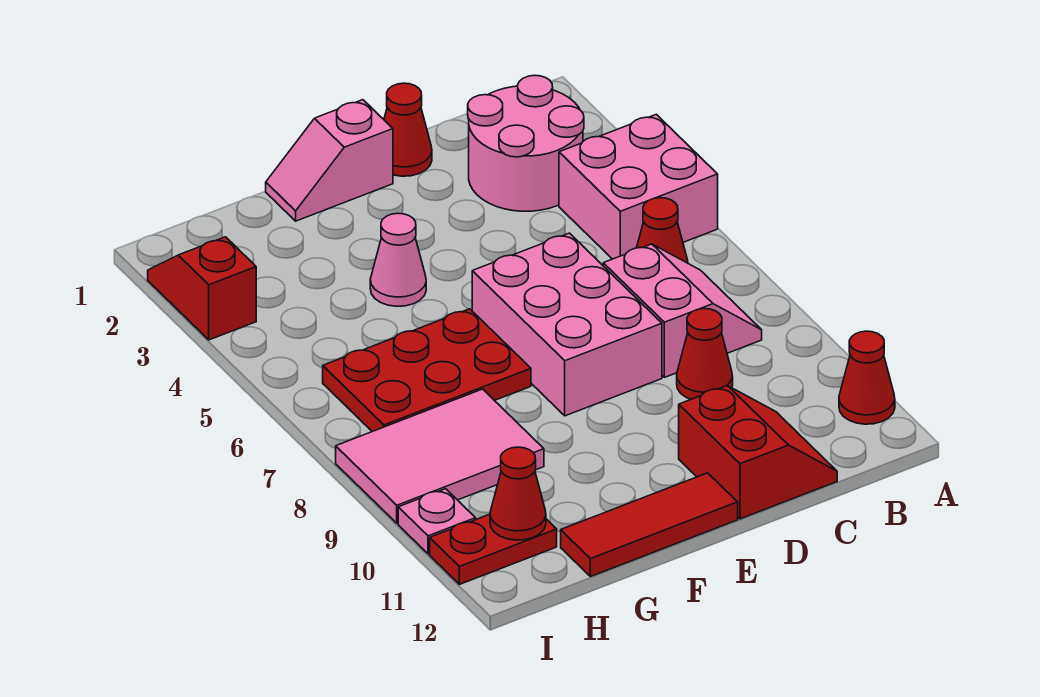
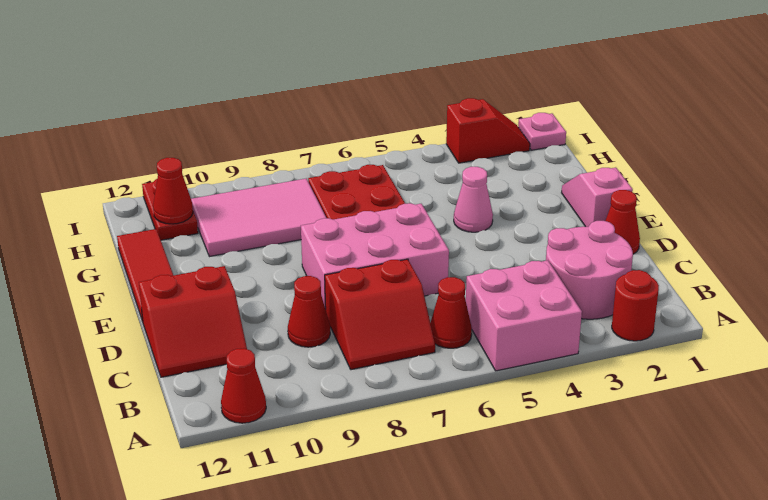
none -> red round brick A2 level 1
pink slope B7:C8 level 1 top C -> red slope B7:C8 level 1 top C
pink tile G8:I9 level 1 -> pink tile G8:H10 level 1
pink plate I10 level 1 -> pink plate I1 level 1

